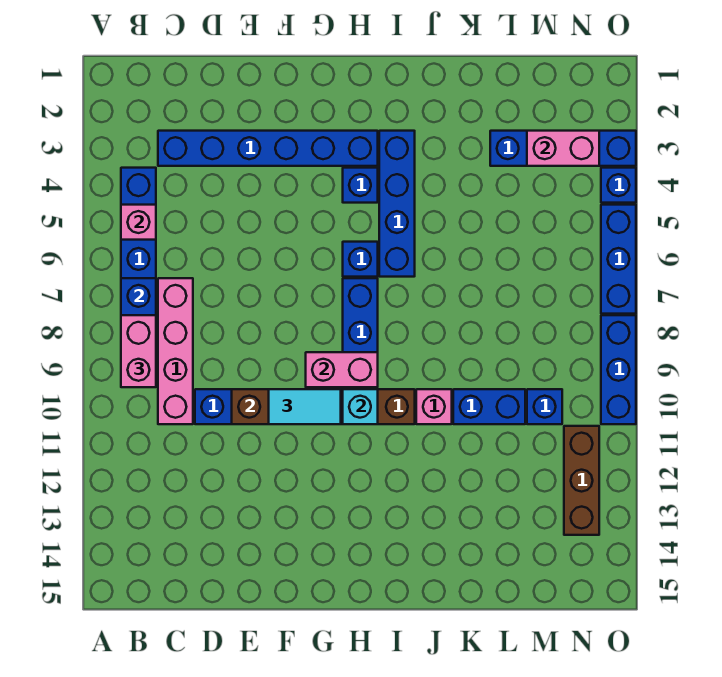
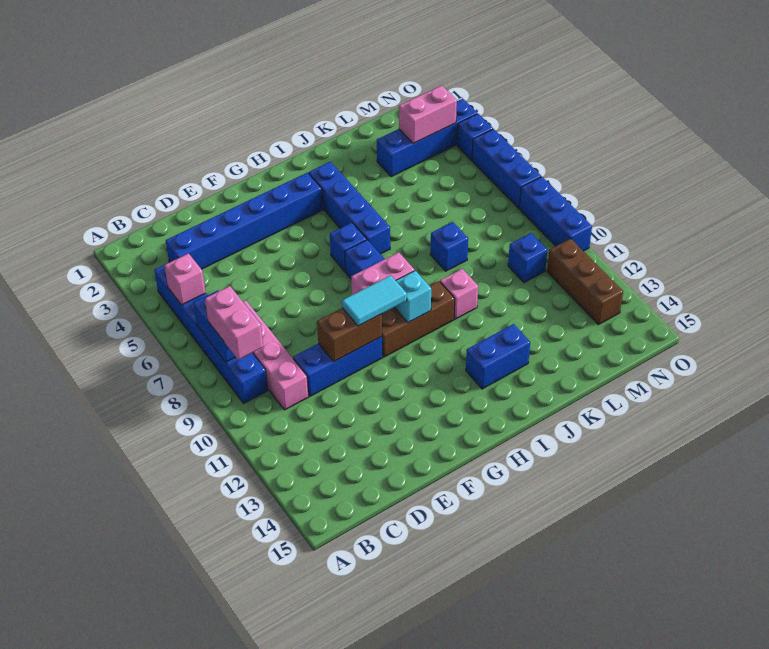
blue brick H4 level 1 -> blue brick K8 level 1
blue brick K10:L10 level 1 -> blue brick I13:J13 level 1

